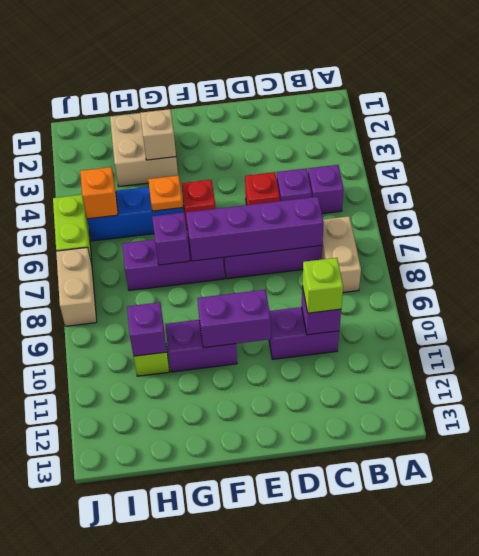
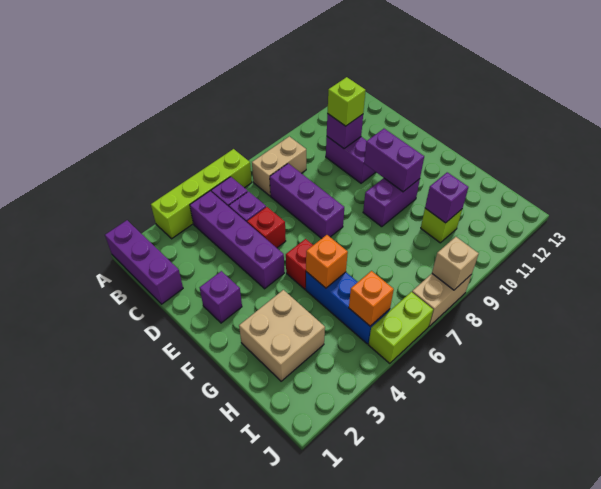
none -> lime brick A3:A6 level 1
purple brick C7:F7 level 2 -> purple brick B4:E4 level 1
purple brick F7:H7 level 1 -> purple brick A1:C1 level 1
purple brick F10:G10 level 1 -> purple brick F9:F10 level 1
tan brick G3 level 2 -> tan brick J8 level 2
orange plate G5 level 2 -> orange brick G5 level 2
purple brick G7 level 2 -> purple brick E2 level 1

